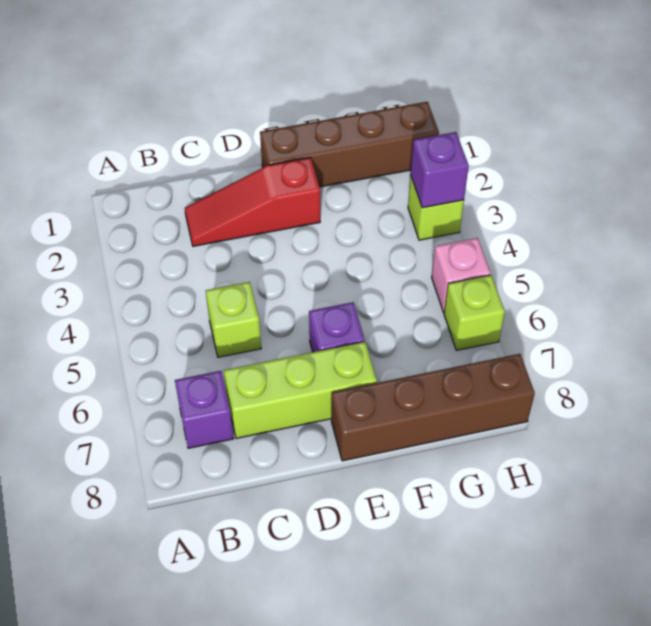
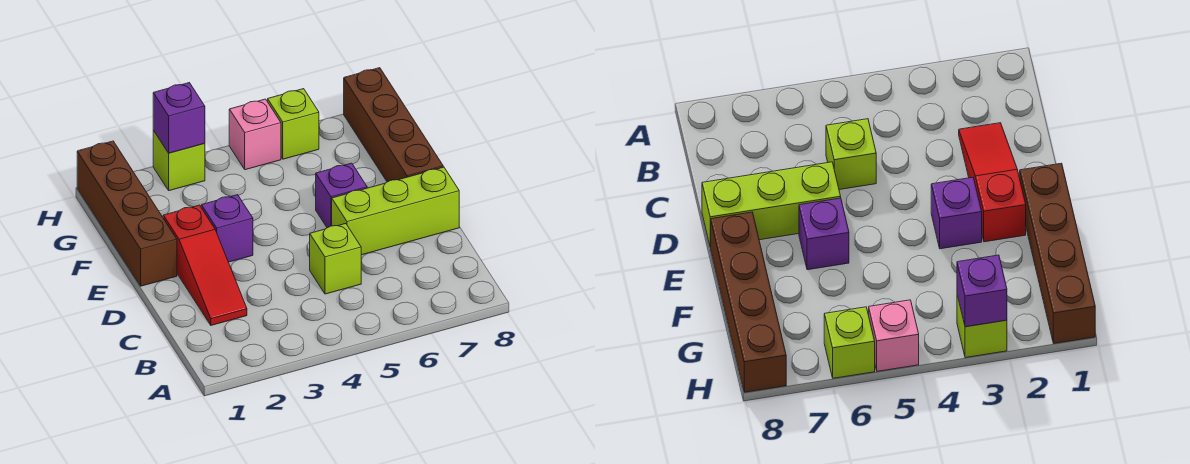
purple brick B7 level 1 -> purple brick E3 level 1
lime brick C7:E7 level 1 -> lime brick D6:D8 level 1

